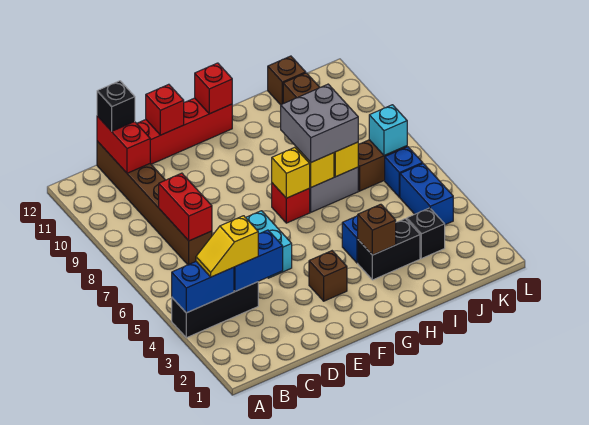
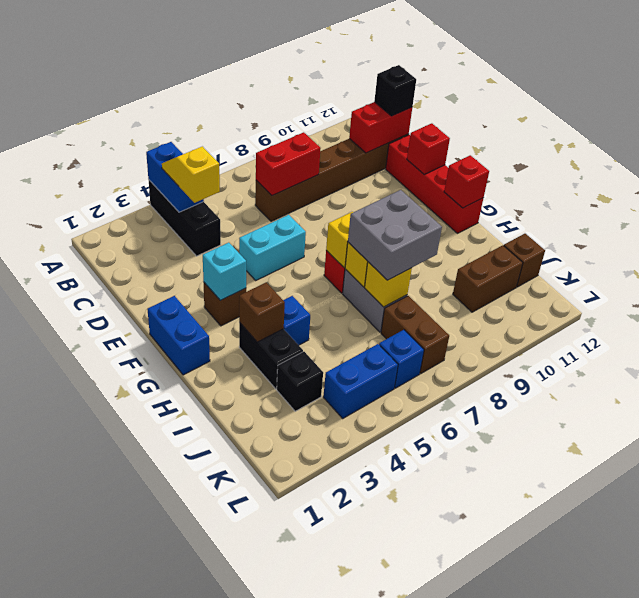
blue brick C4:D4 level 2 -> blue brick F1:G1 level 1
cyan brick K7 level 2 -> cyan brick F3 level 2

